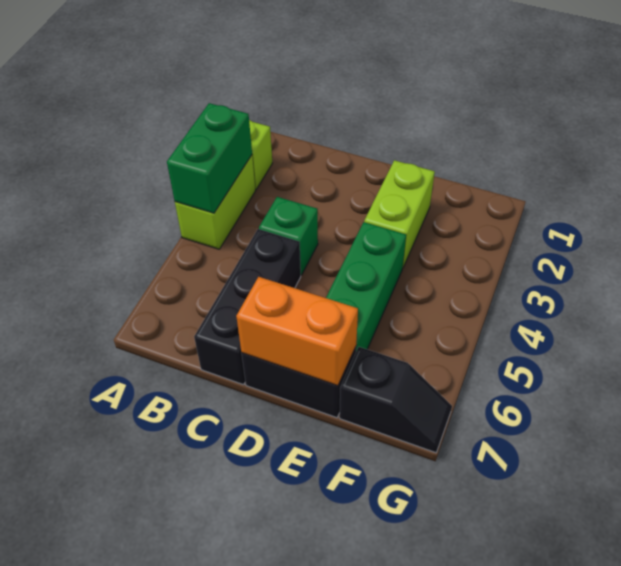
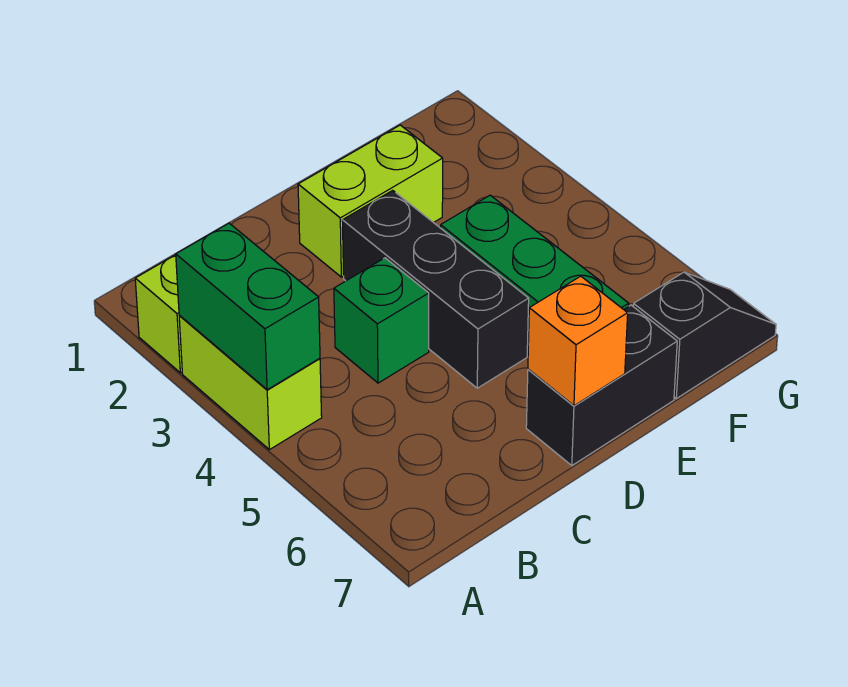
black brick C5:C7 level 1 -> black brick D3:D5 level 1
orange brick D7:E7 level 2 -> orange brick D7 level 2
lime brick E2:E3 level 1 -> lime brick D2:E2 level 1

